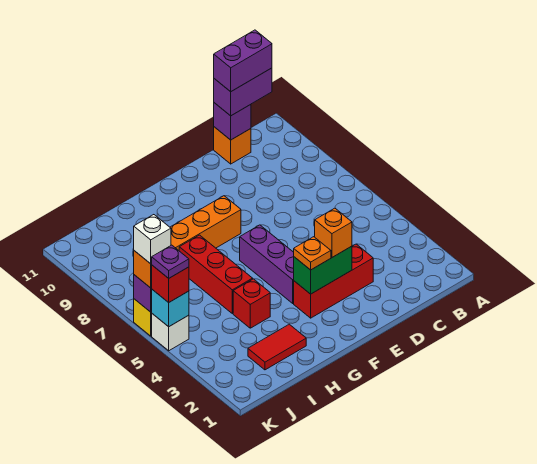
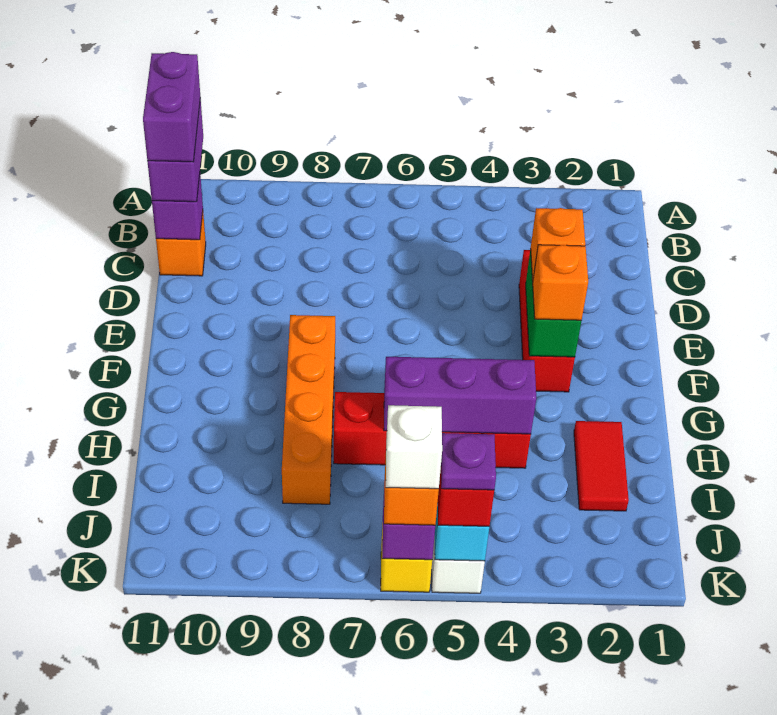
orange plate F3 level 3 -> orange brick F3 level 3
purple brick F4:F6 level 1 -> purple brick H4:H6 level 2

